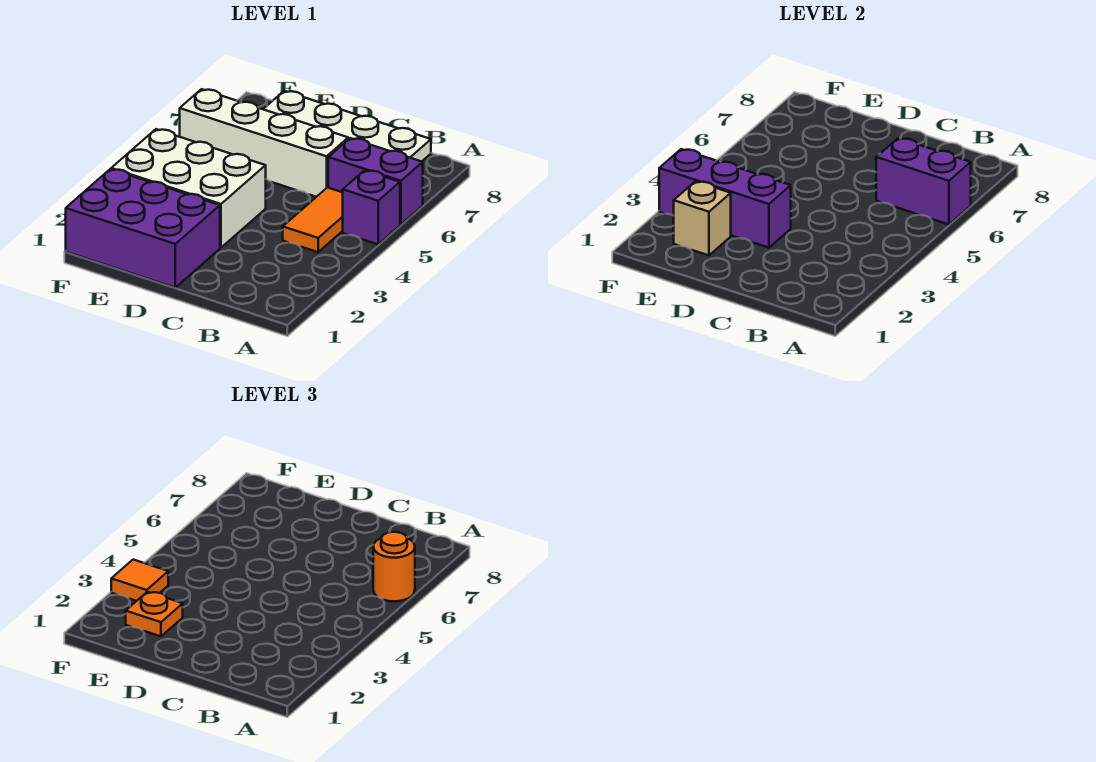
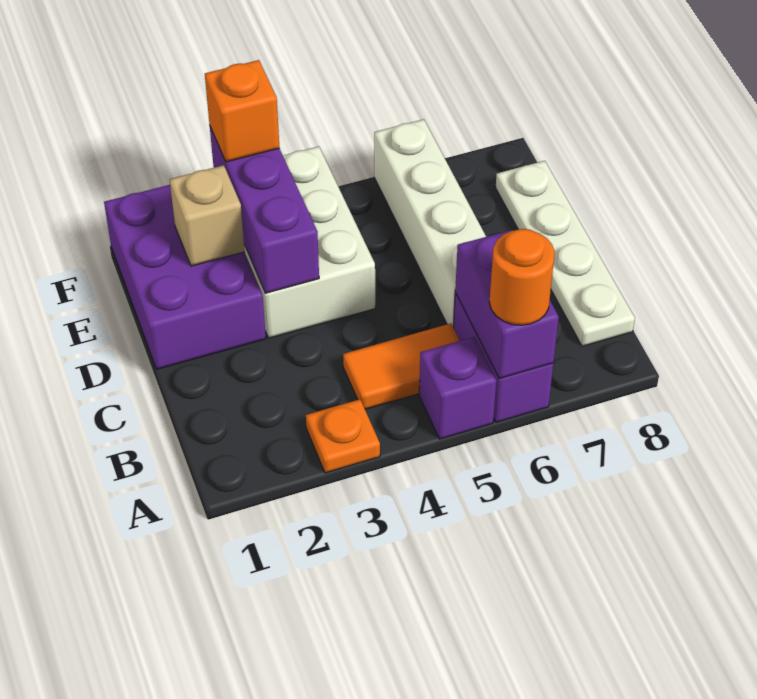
orange plate E2 level 3 -> orange plate A3 level 1
orange tile F3 level 3 -> orange brick F3 level 3

